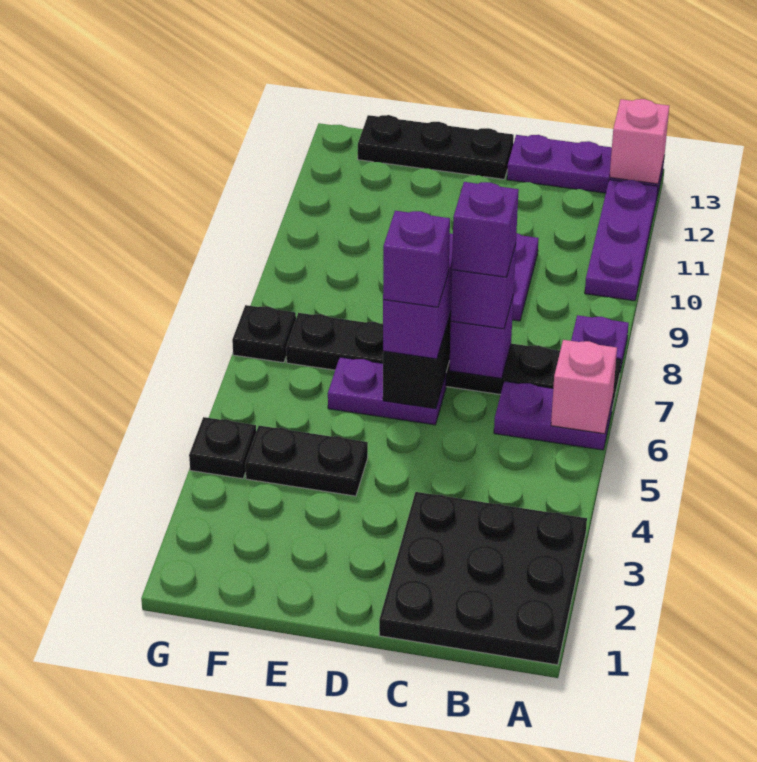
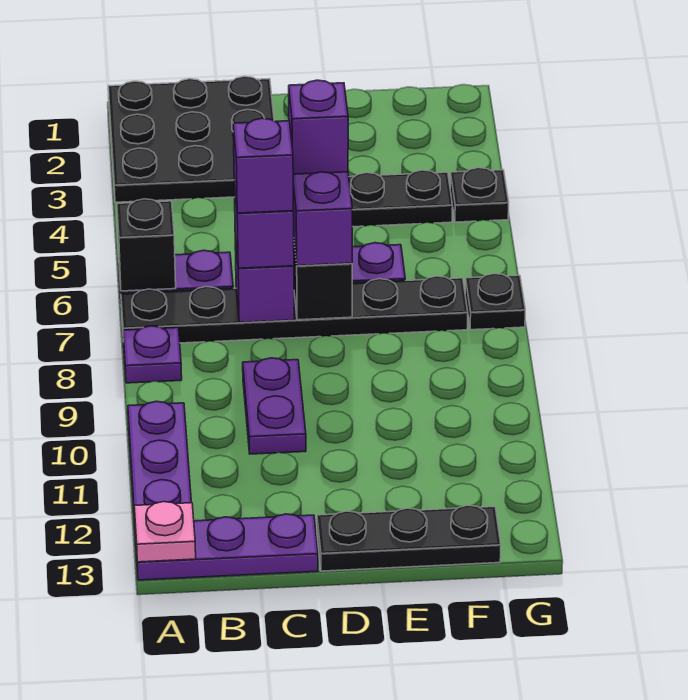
pink brick A6 level 2 -> black brick A6 level 2
pink brick A13 level 2 -> pink plate A13 level 2

